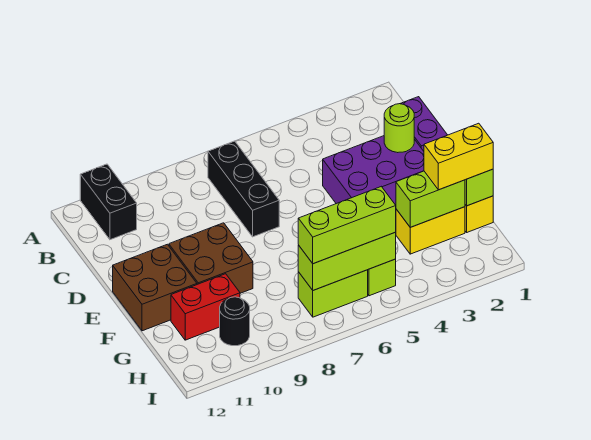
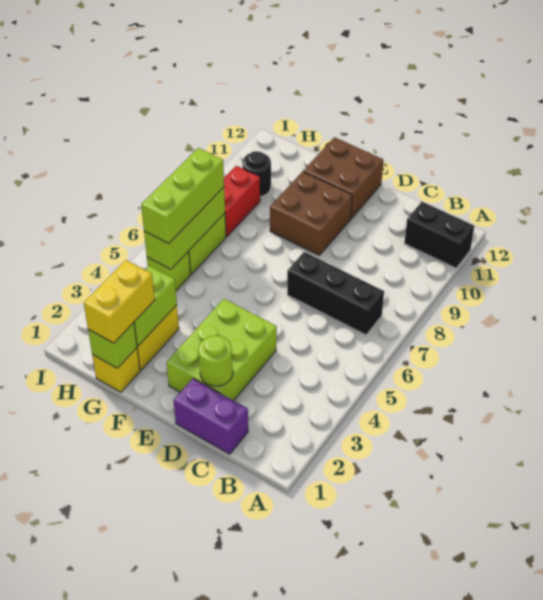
purple brick D2:E4 level 1 -> lime brick D2:E4 level 1
red brick G10:G11 level 1 -> red brick H8:H9 level 1

